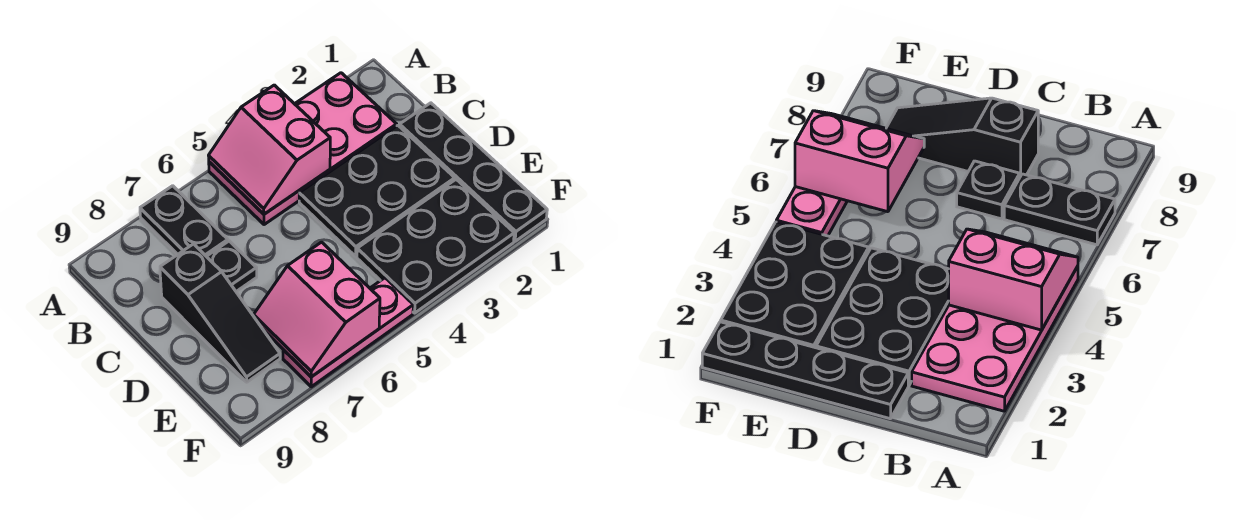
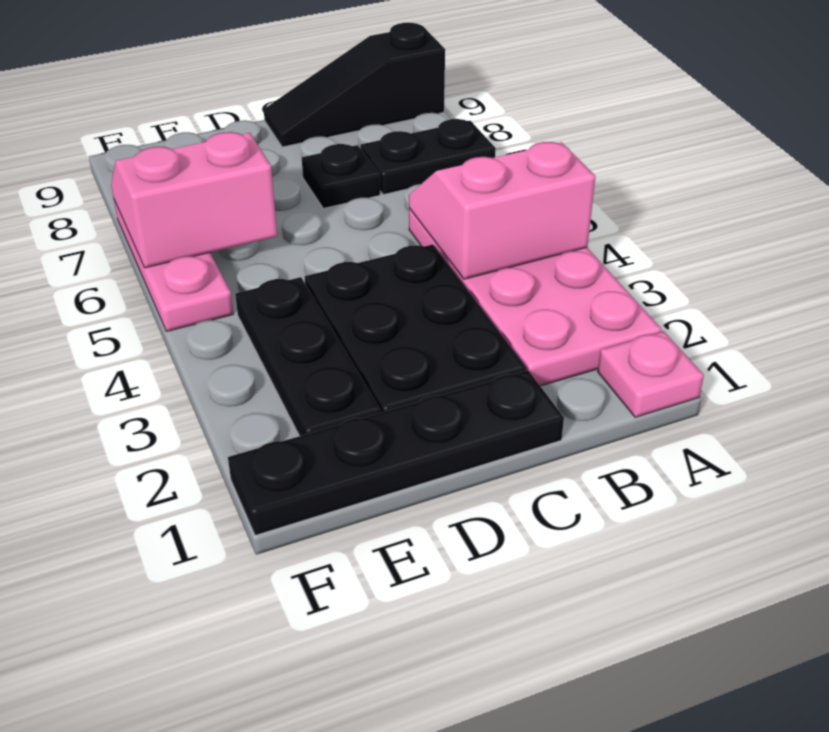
none -> pink plate A1 level 1
black slope C8:E8 level 1 top C -> black slope A9:C9 level 1 top A
black plate E2:F4 level 1 -> black plate E2:E4 level 1

